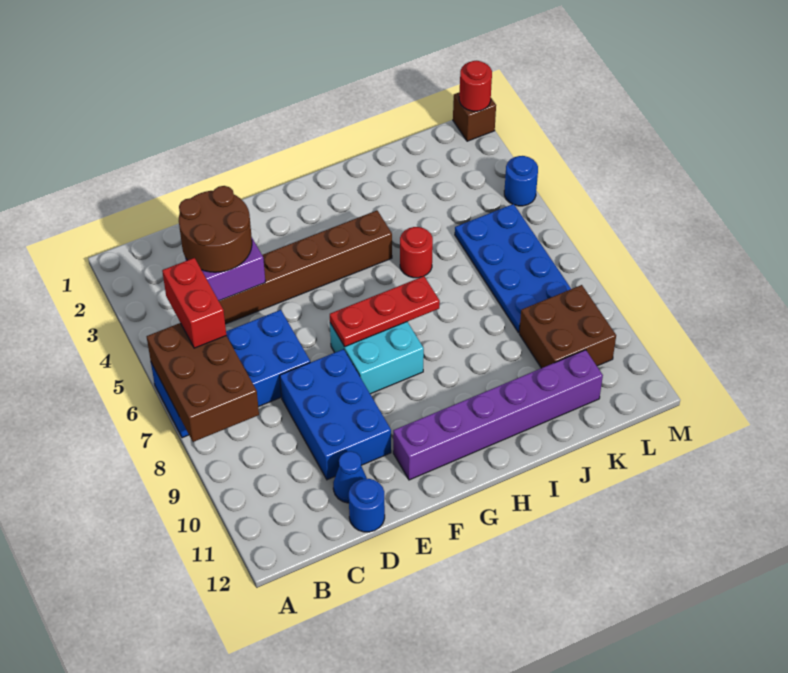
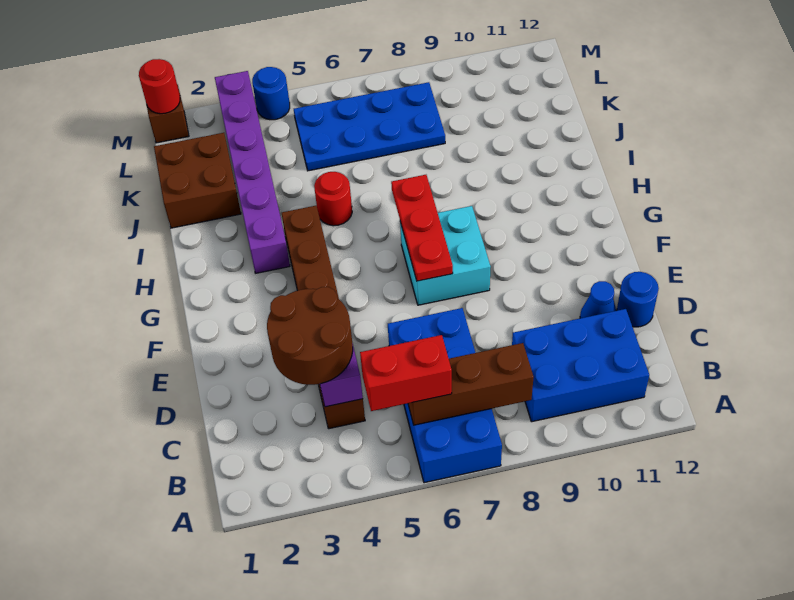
brown brick A6:B8 level 2 -> brown brick B6:B8 level 2
blue brick D8:E10 level 1 -> blue brick B9:C11 level 1
purple brick F11:K11 level 1 -> purple brick H3:M3 level 1
brown brick K9:L10 level 1 -> brown brick J1:K2 level 1

